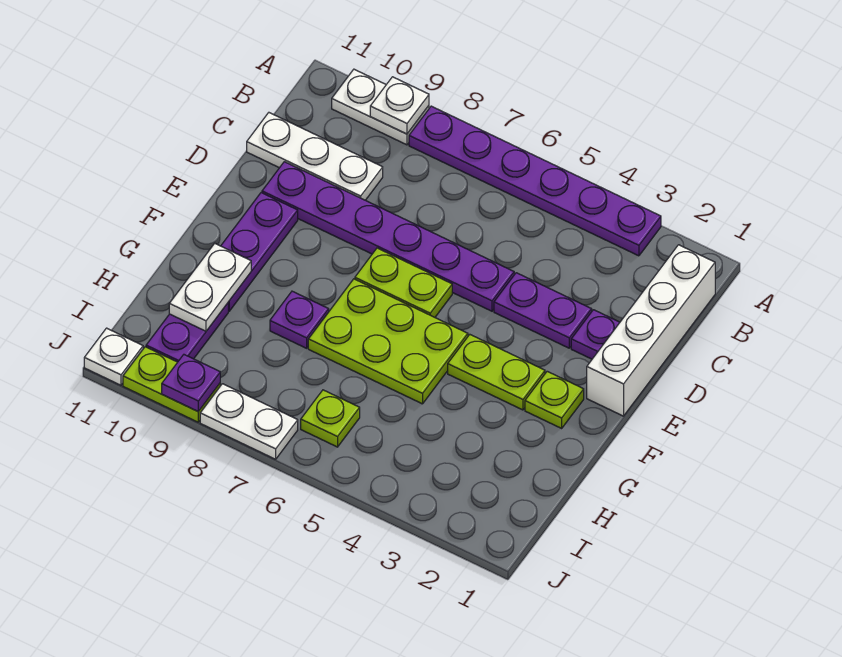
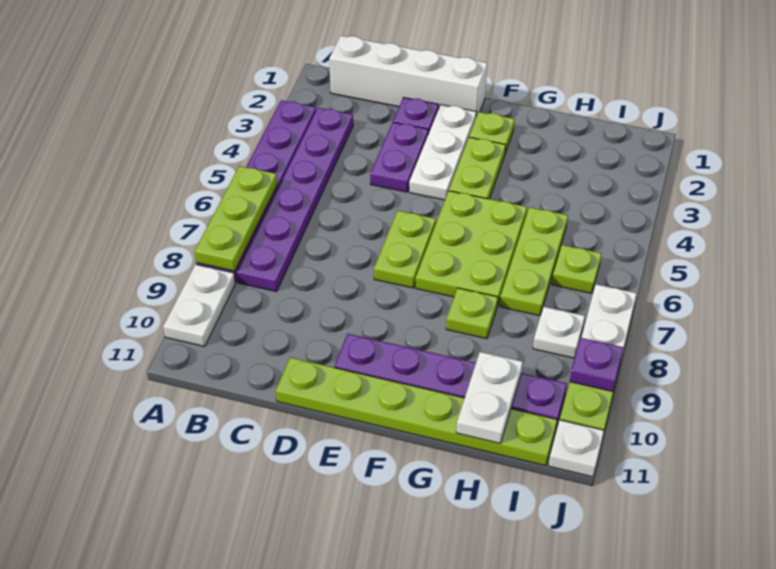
none -> lime plate A6:A8 level 2
white plate A9 level 2 -> white plate I8 level 1
white plate C9:C11 level 1 -> white plate E2:E4 level 1
purple plate D5:D10 level 1 -> purple plate B3:B8 level 1
none -> lime plate D11:I11 level 1
purple plate G8 level 1 -> lime plate G8 level 1
white plate G10:H10 level 2 -> white plate H10:H11 level 2
none -> lime plate H5:H7 level 1

